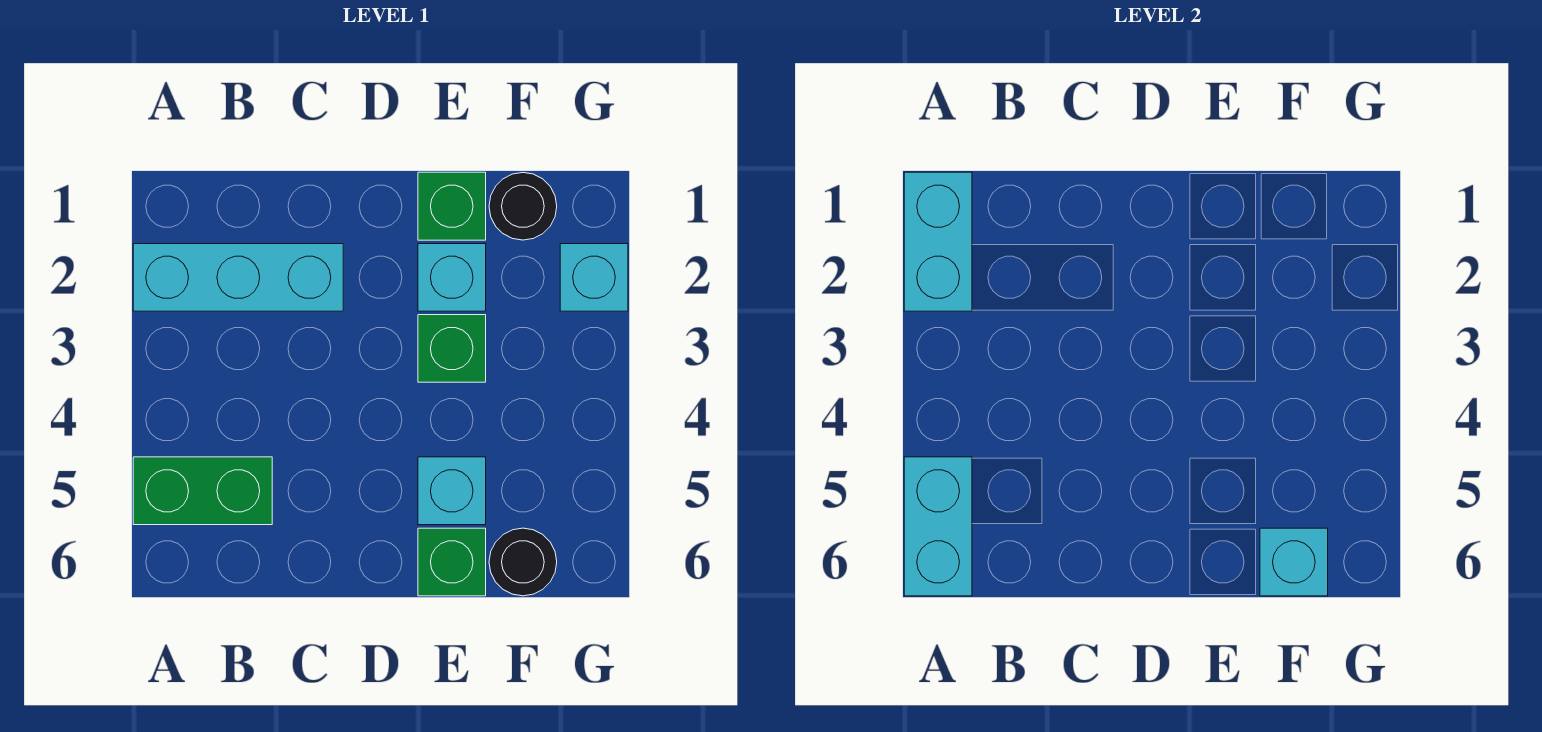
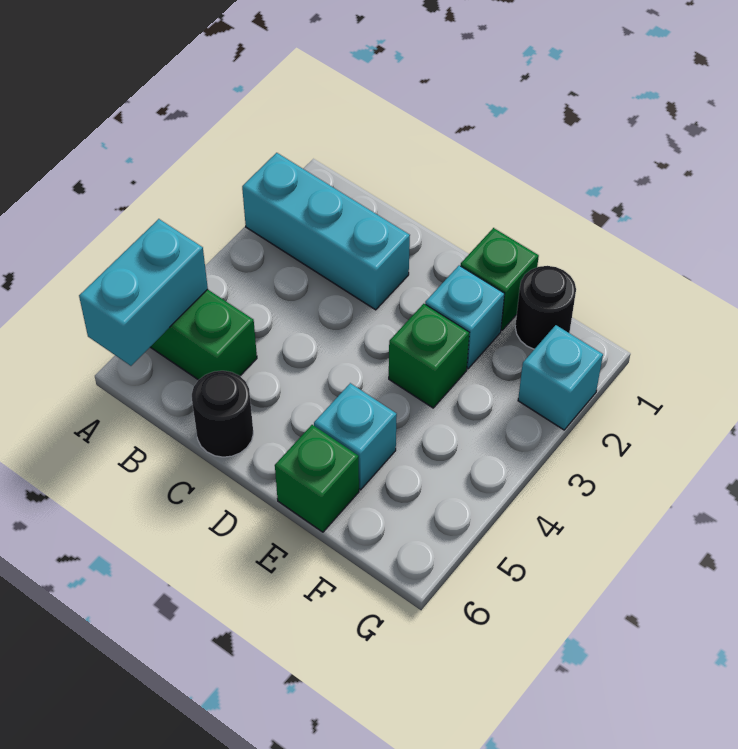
cyan brick A1:A2 level 2 -> none
black round brick F6 level 1 -> black round brick C6 level 1
cyan brick F6 level 2 -> none

